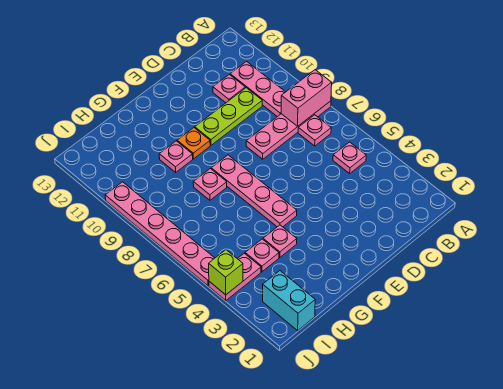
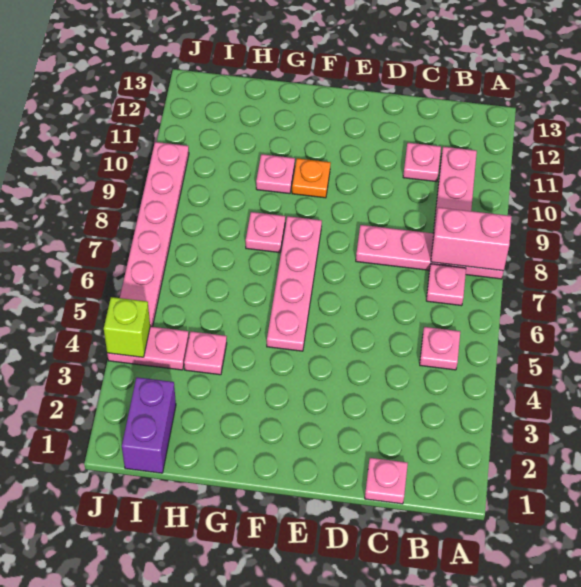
lime plate C10:E10 level 1 -> none
pink plate G4 level 1 -> pink plate C1 level 1
cyan brick I1:I2 level 1 -> purple brick I1:I2 level 1

